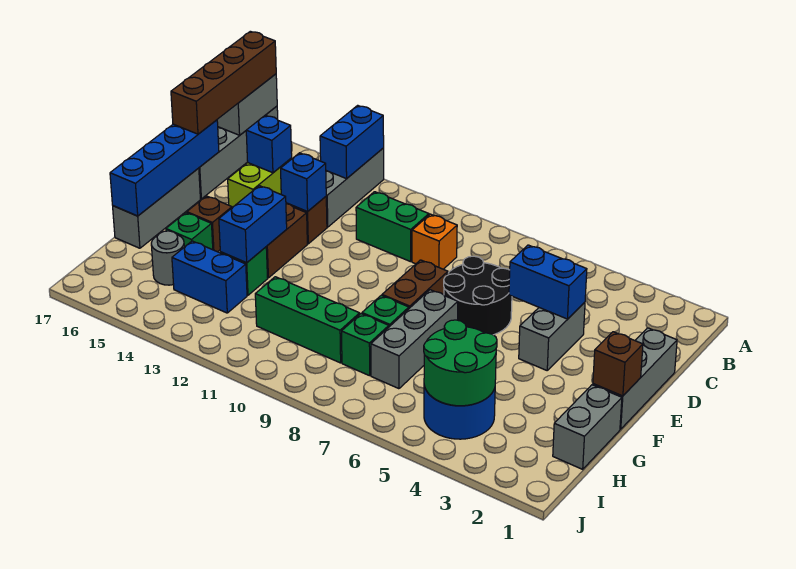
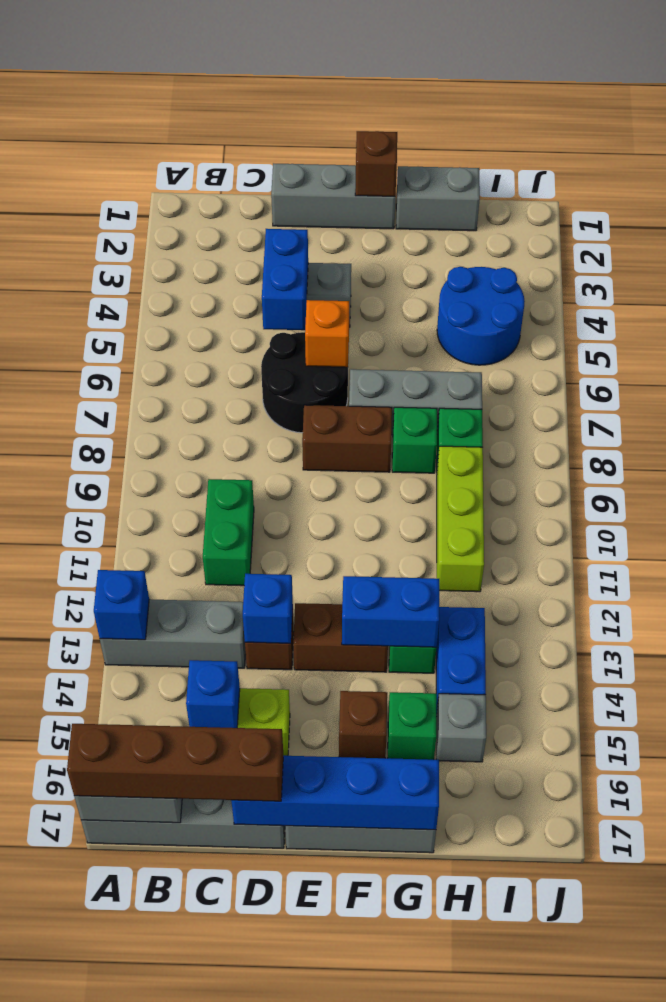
blue brick A13:B13 level 2 -> blue brick A13 level 2
orange brick C9 level 1 -> orange brick E6 level 2
green round brick H4:I5 level 2 -> none
green brick H9:H11 level 1 -> lime brick H9:H11 level 1
grey round brick H15 level 1 -> grey brick H15 level 1

